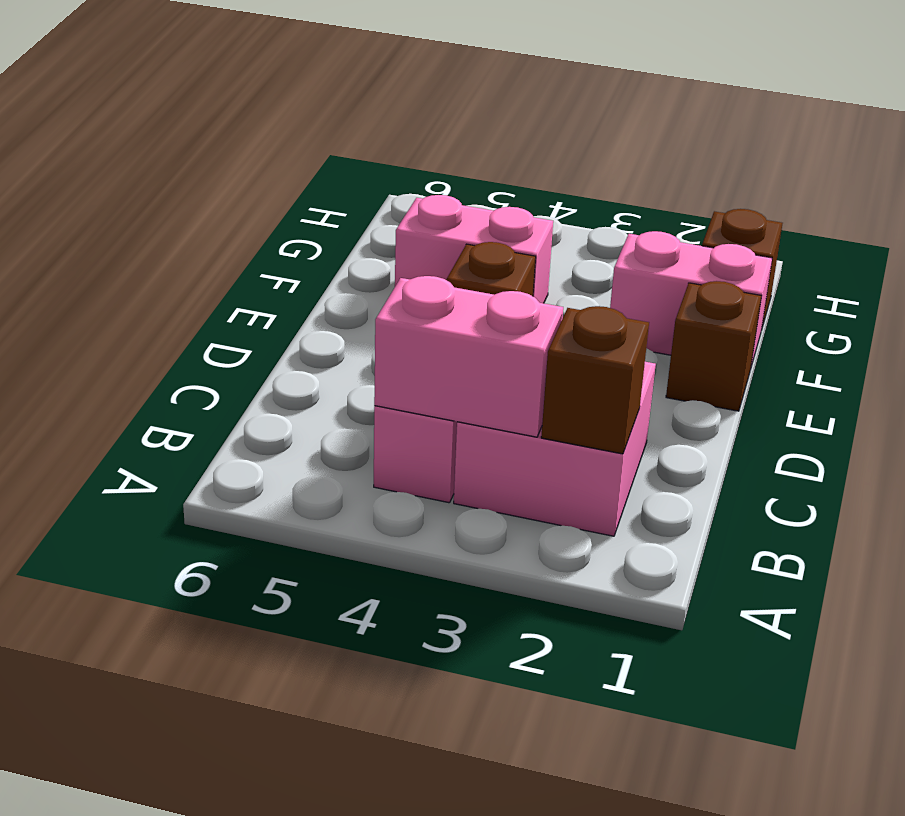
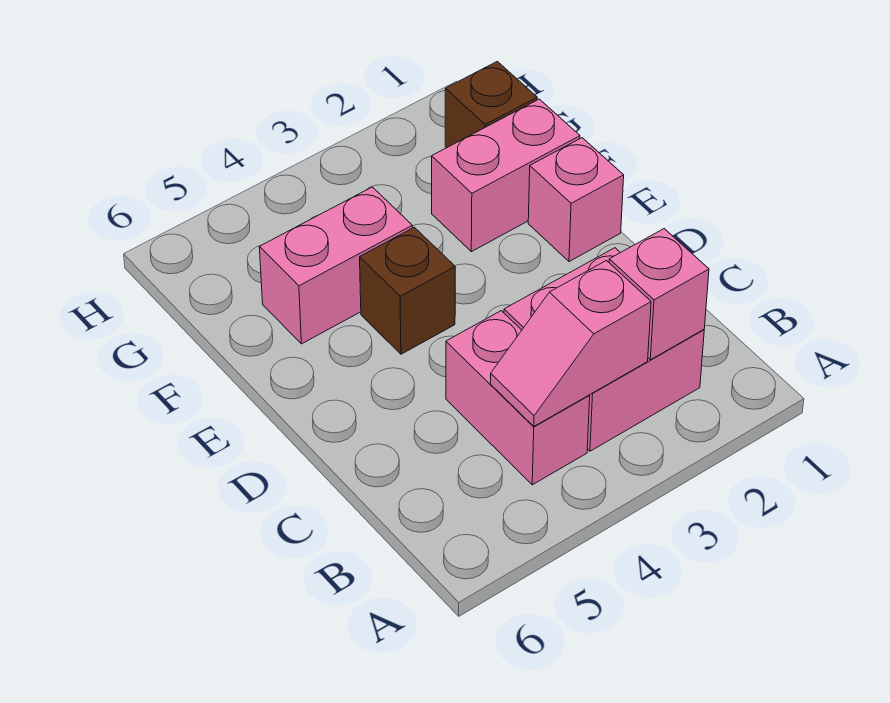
brown brick B2 level 2 -> pink brick B2 level 2
pink brick B3:B4 level 2 -> pink slope B3:B4 level 2 top 3
brown brick E1 level 1 -> pink brick E1 level 1

